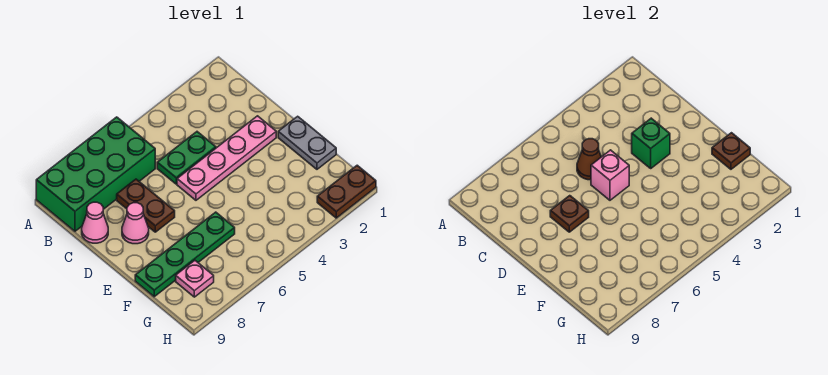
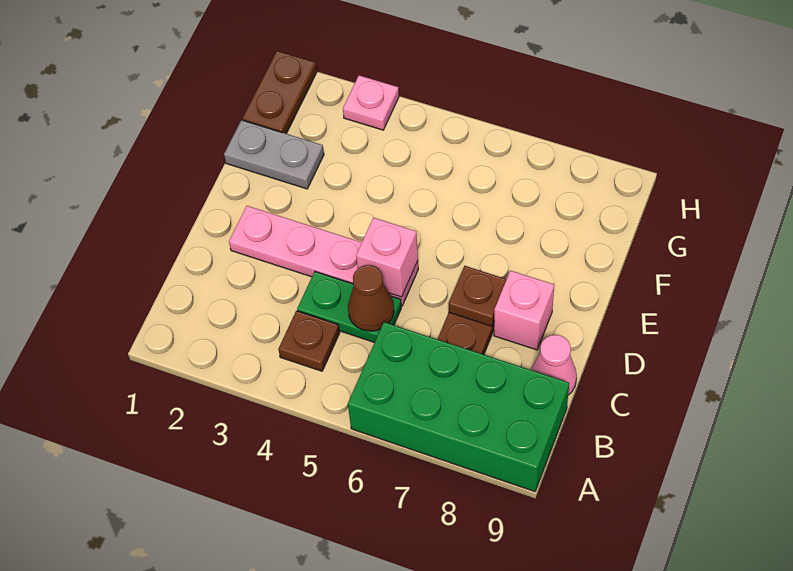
green brick D3 level 2 -> none
pink cone D8 level 1 -> pink brick D8 level 1
grey plate E1:F1 level 1 -> grey plate F1:F2 level 1
brown plate F1 level 2 -> brown plate B4 level 1
green plate F6:F9 level 1 -> none
pink plate G8 level 1 -> pink plate H3 level 1
brown plate H1:H2 level 1 -> brown plate G1:H1 level 1

